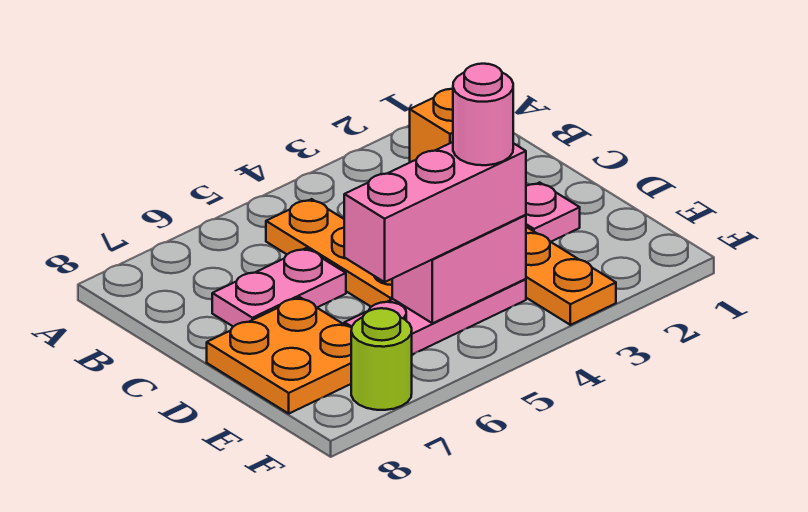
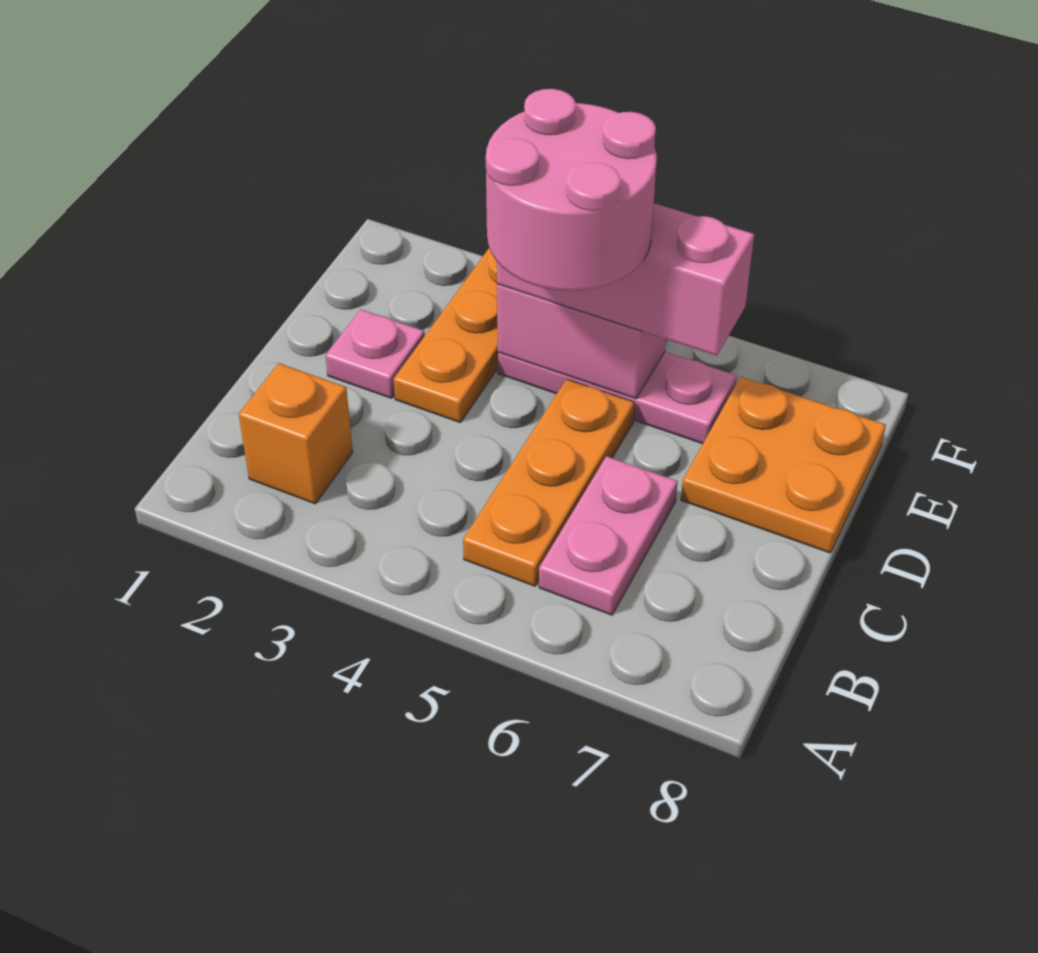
pink plate C6:C7 level 1 -> pink plate B6:C6 level 1
pink round brick E4 level 4 -> pink round brick D4:E5 level 4
lime round brick F7 level 1 -> none

